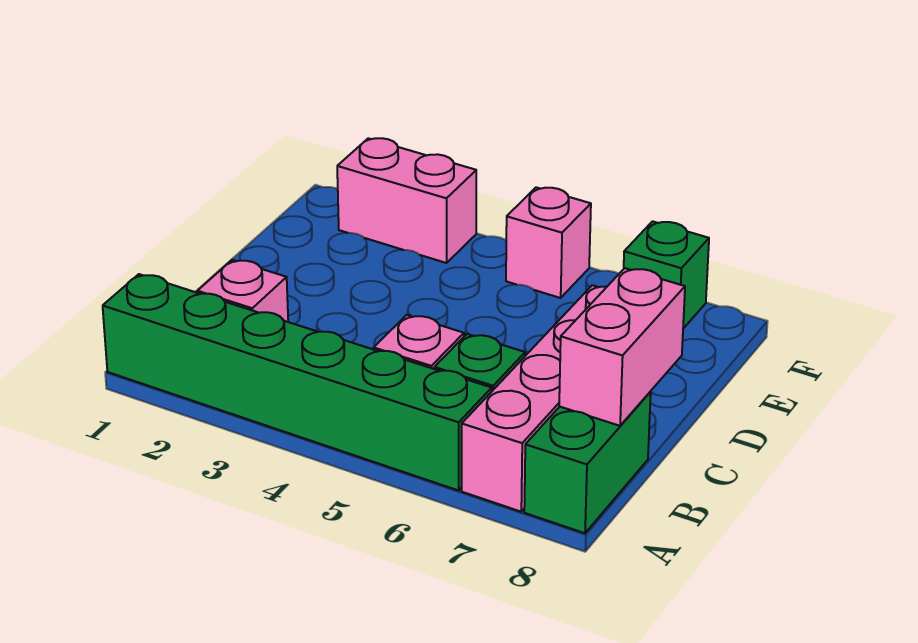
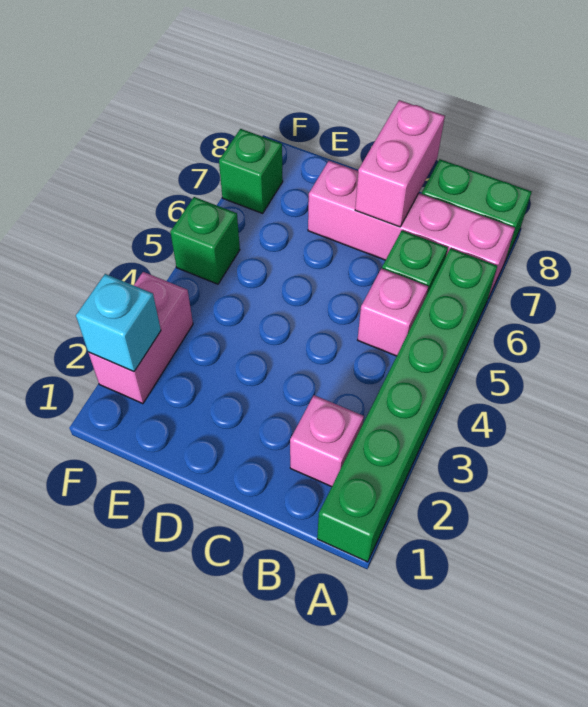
pink brick B8:C8 level 2 -> pink brick C7:C8 level 2
none -> cyan brick F2 level 2
pink brick F5 level 1 -> green brick F5 level 1

